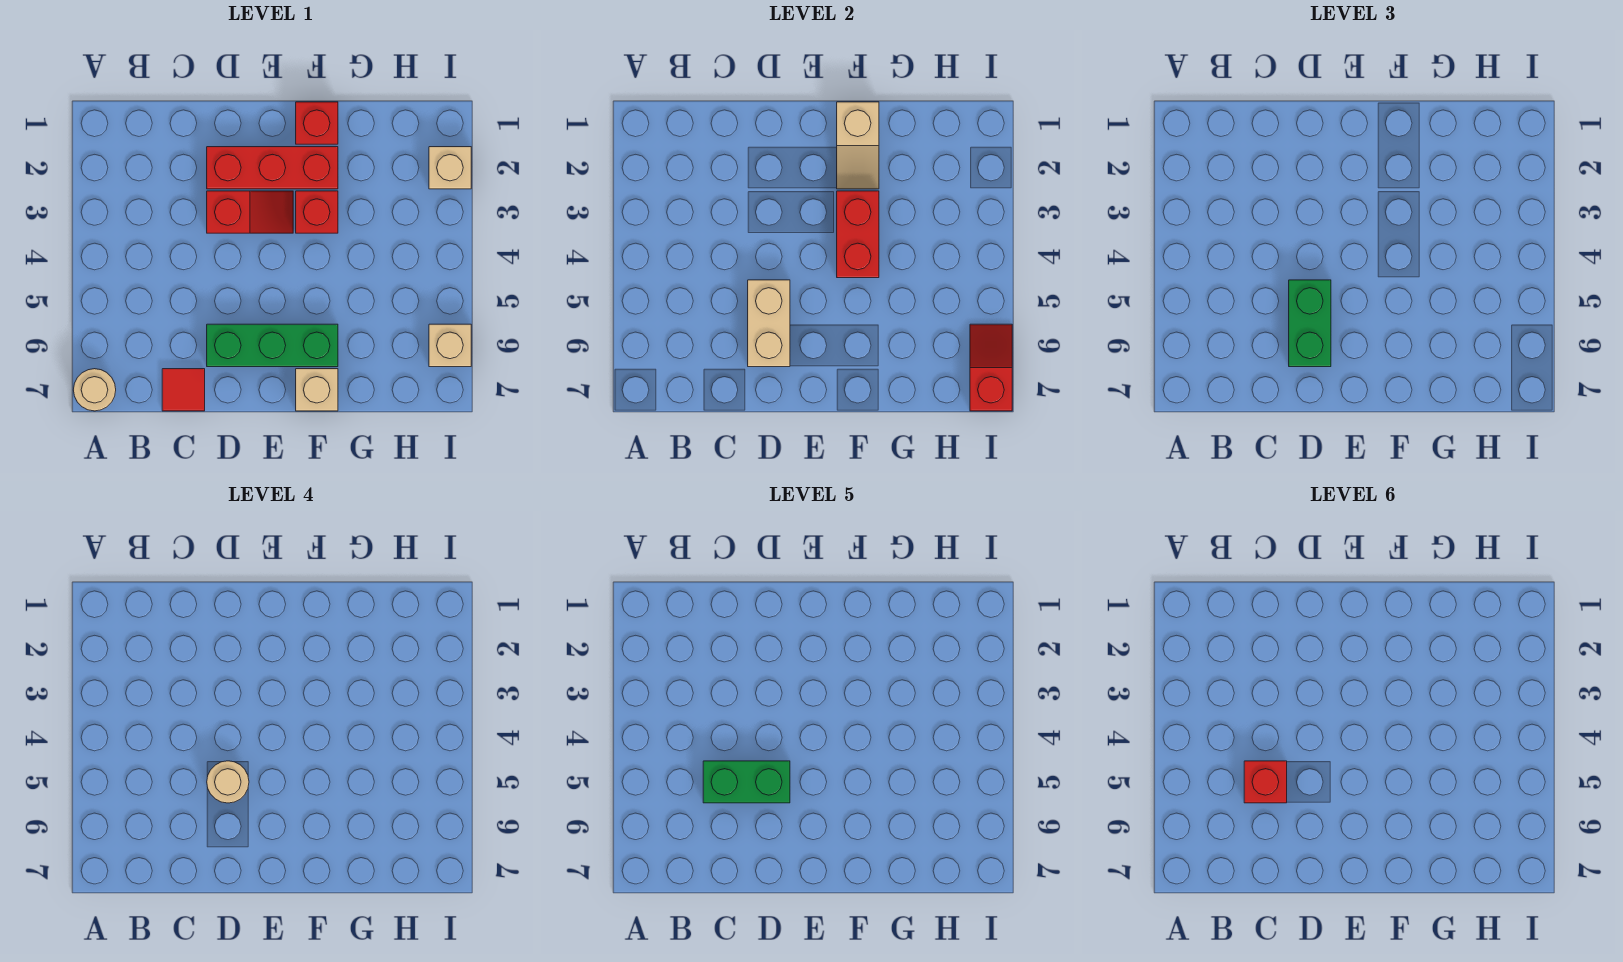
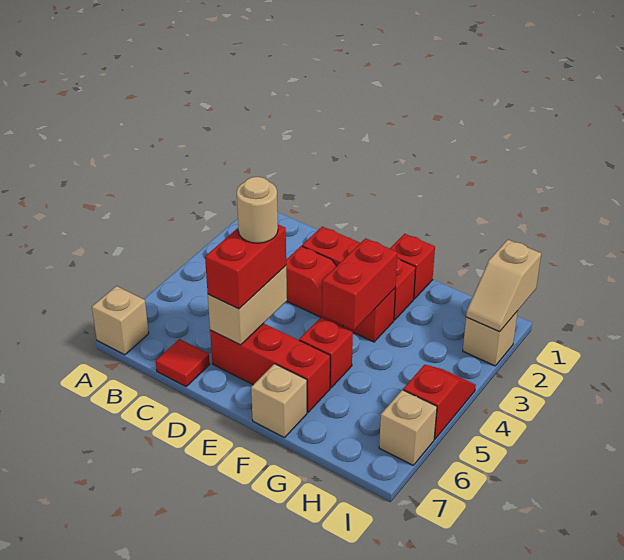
tan round brick A7 level 1 -> tan brick A7 level 1
green brick C5:D5 level 5 -> none
red brick C5 level 6 -> red brick F5 level 1
green brick D5:D6 level 3 -> red brick D5:D6 level 3
green brick D6:F6 level 1 -> red brick D6:F6 level 1
tan slope F1:F2 level 2 top 1 -> tan slope I1:I2 level 2 top 1
red slope I6:I7 level 2 top 7 -> red slope I4:I5 level 1 top 5

